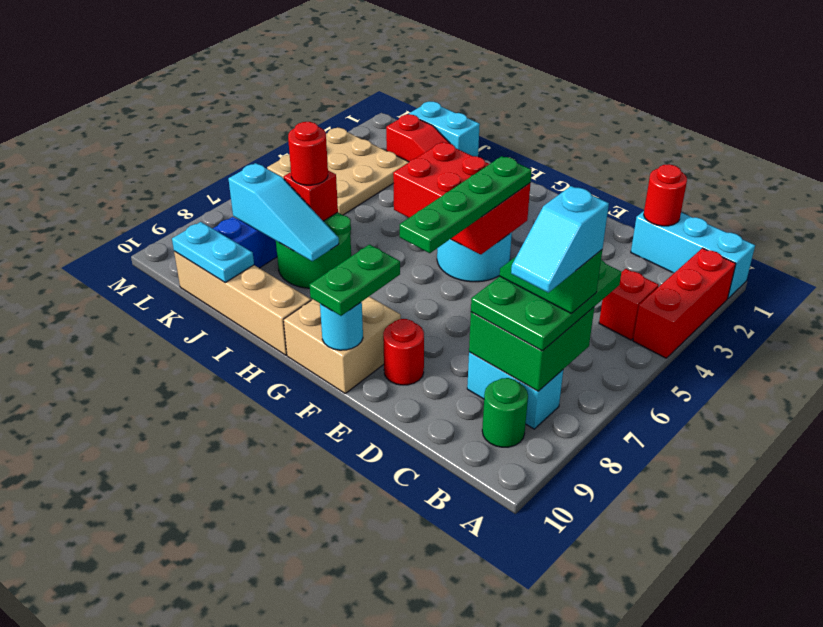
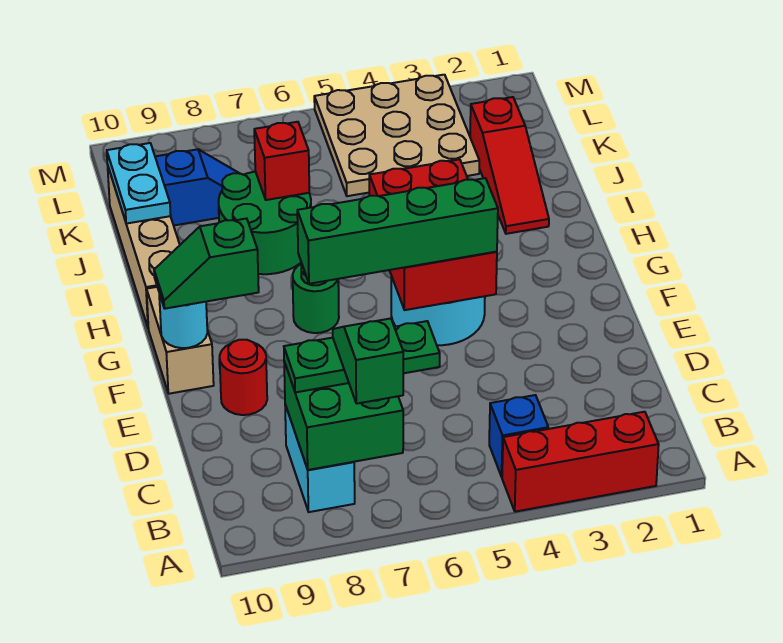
cyan brick A1:C1 level 1 -> none
red brick B4 level 1 -> blue brick B4 level 1
green plate B6:C8 level 3 -> green plate C6:C8 level 3
cyan slope B7:B8 level 5 top 7 -> none
green round brick B9 level 1 -> green round brick G7 level 1
red round brick C1 level 2 -> none
green plate F4:F7 level 3 -> green brick F4:F7 level 3
tan brick F9:G10 level 1 -> tan brick F10:G10 level 1
green plate F9:F10 level 3 -> green slope F9:F10 level 3 top 9
cyan slope I8:K8 level 2 top K -> none
cyan brick J1:K1 level 1 -> none
red round brick J7 level 3 -> none

